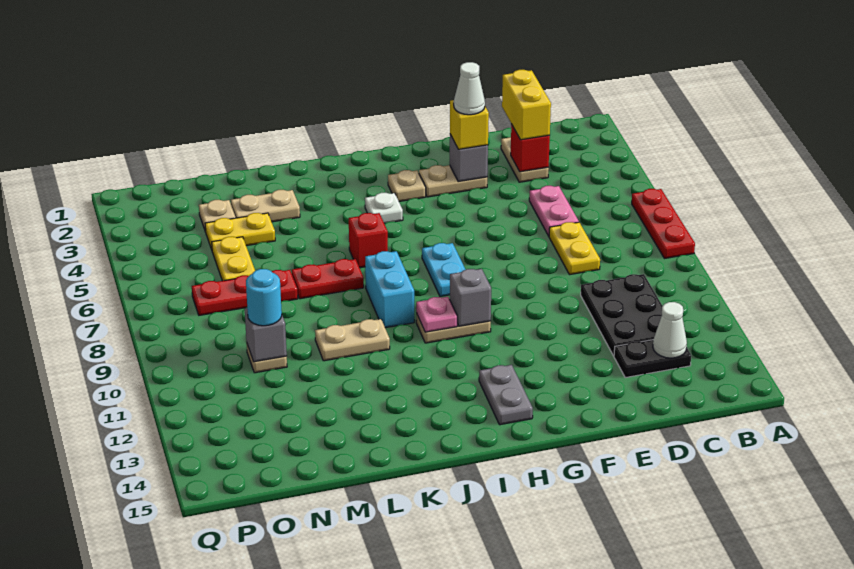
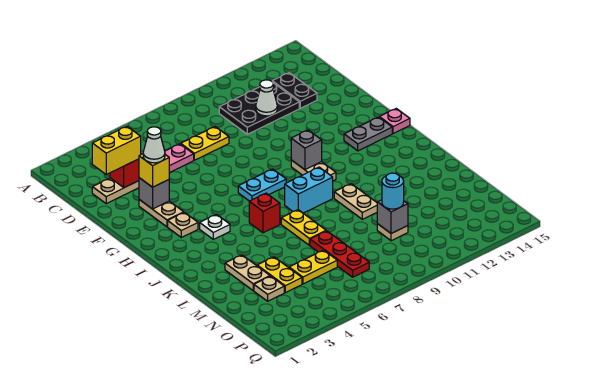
red plate A6:A8 level 1 -> none
white cone C13 level 2 -> white cone D11 level 2
pink plate I10 level 2 -> pink plate H15 level 1
red plate K7:L7 level 1 -> yellow plate K7:L7 level 1

